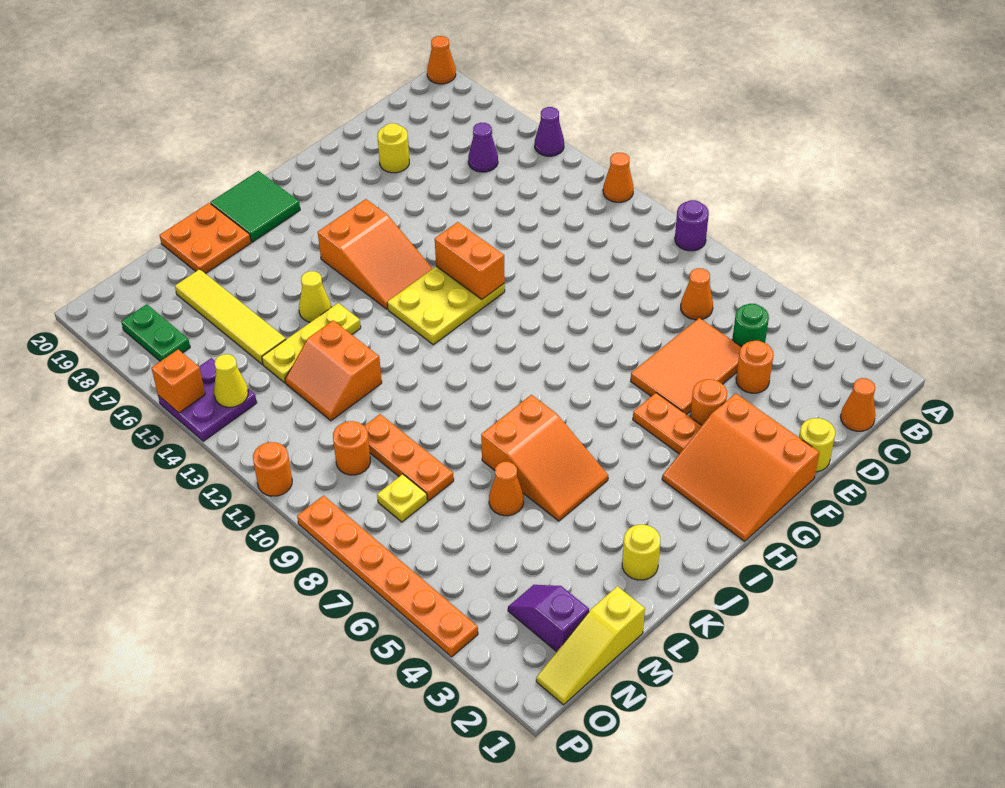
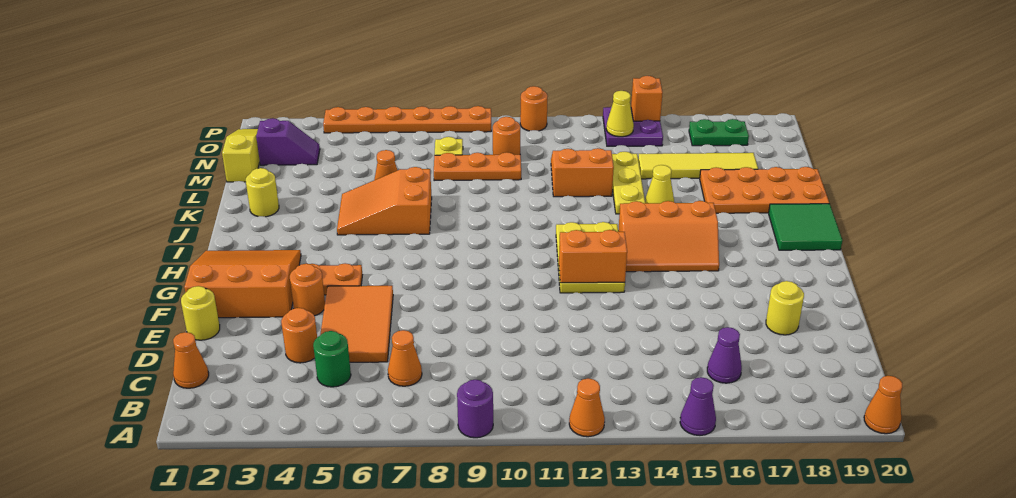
orange slope H14:I16 level 1 top 16 -> orange slope H14:I16 level 1 top I
orange plate K19:L20 level 1 -> orange plate K17:L20 level 1

